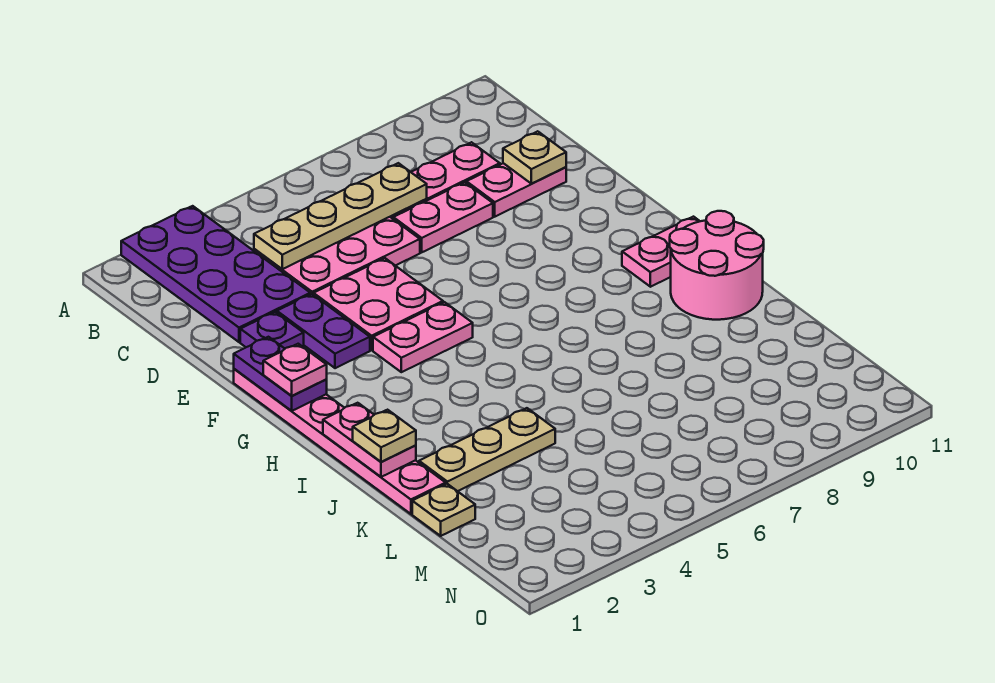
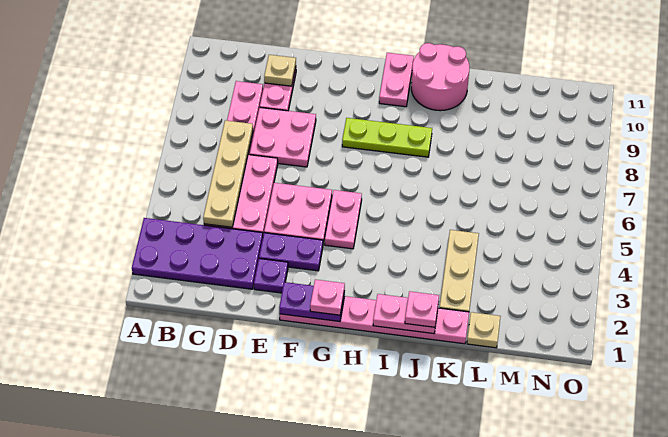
pink plate D7:D8 level 1 -> pink plate D7:E8 level 1
none -> lime plate G8:I8 level 1
tan plate J1 level 3 -> pink plate J1 level 3

